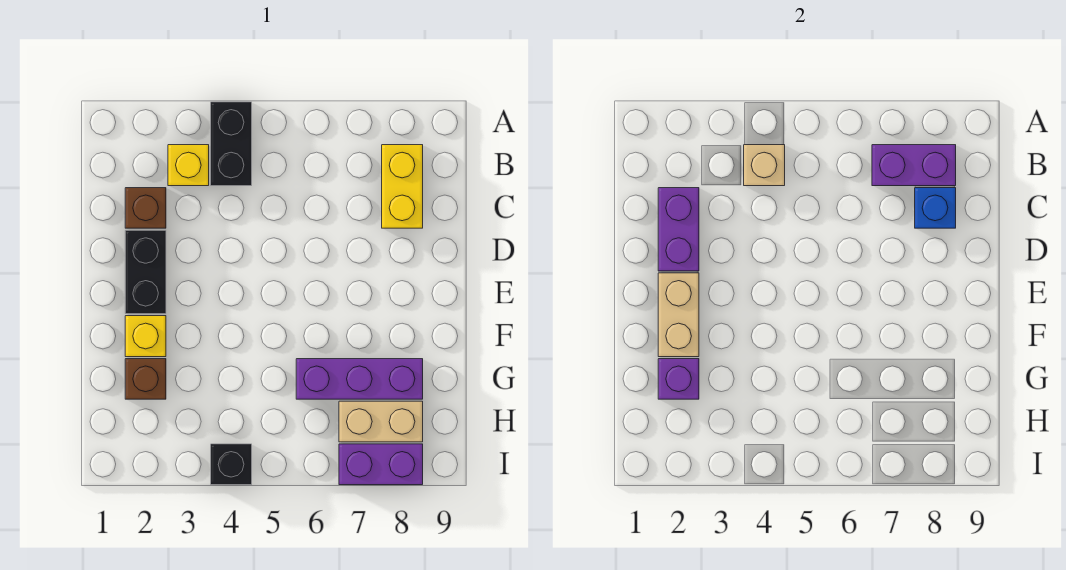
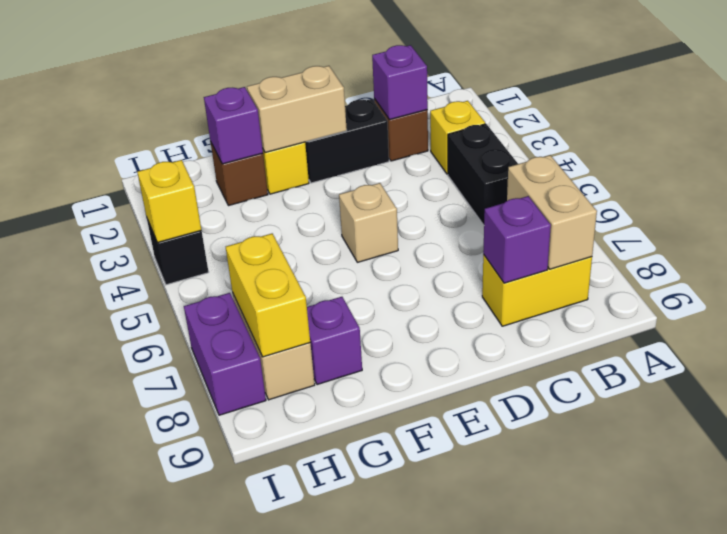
black brick A4:B4 level 1 -> black brick B4:B5 level 1
tan brick B4 level 2 -> tan brick E5 level 1
purple brick B7:B8 level 2 -> tan brick B7:B8 level 2
purple brick C2:D2 level 2 -> purple brick C2 level 2
blue brick C8 level 2 -> purple brick C8 level 2
purple brick G6:G8 level 1 -> purple brick G8 level 1
none -> yellow brick H7:H8 level 2
none -> yellow brick I4 level 2

